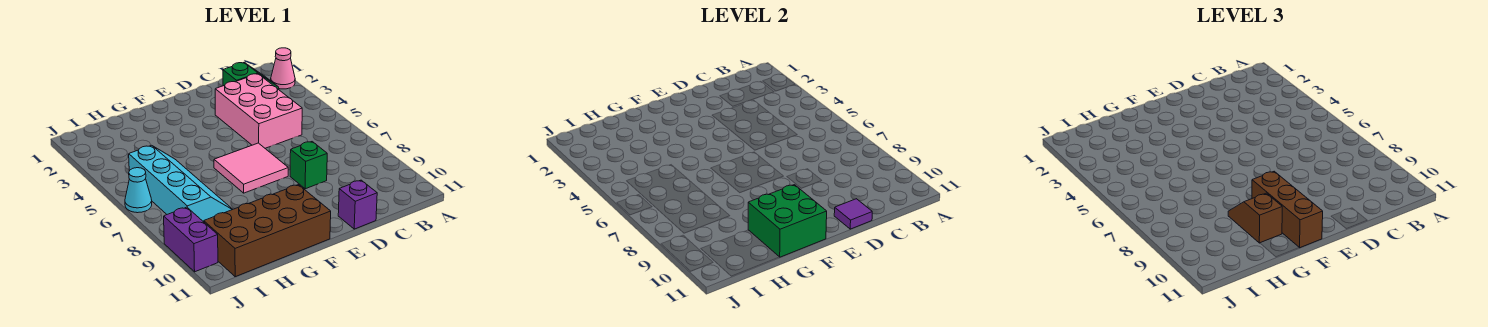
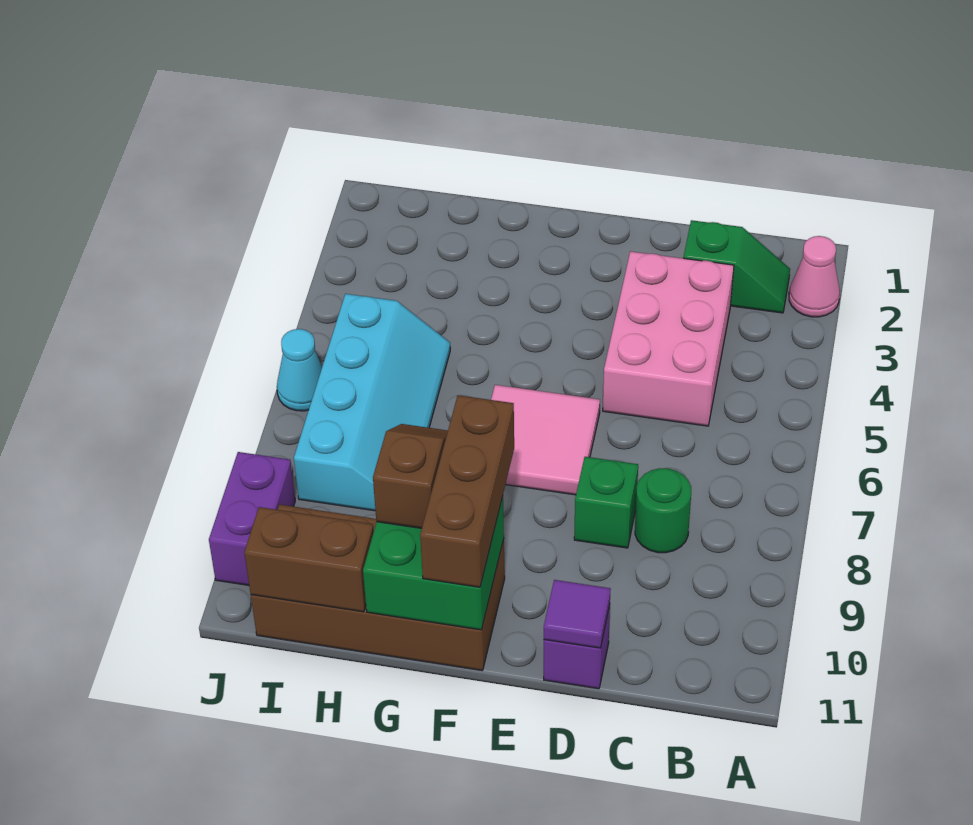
none -> green round brick C8 level 1
none -> brown brick H11:I11 level 2

